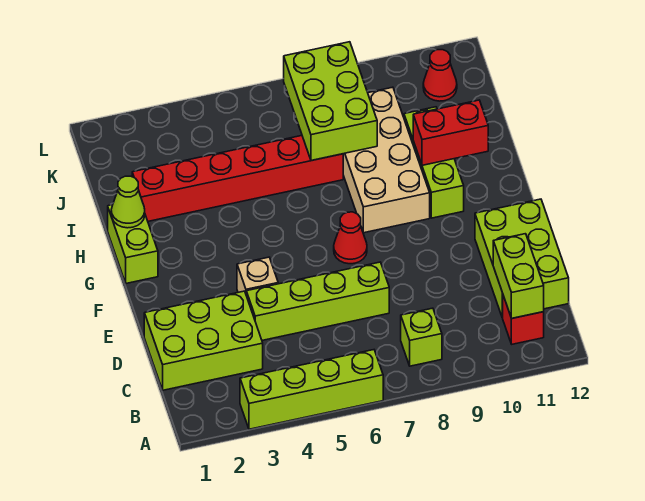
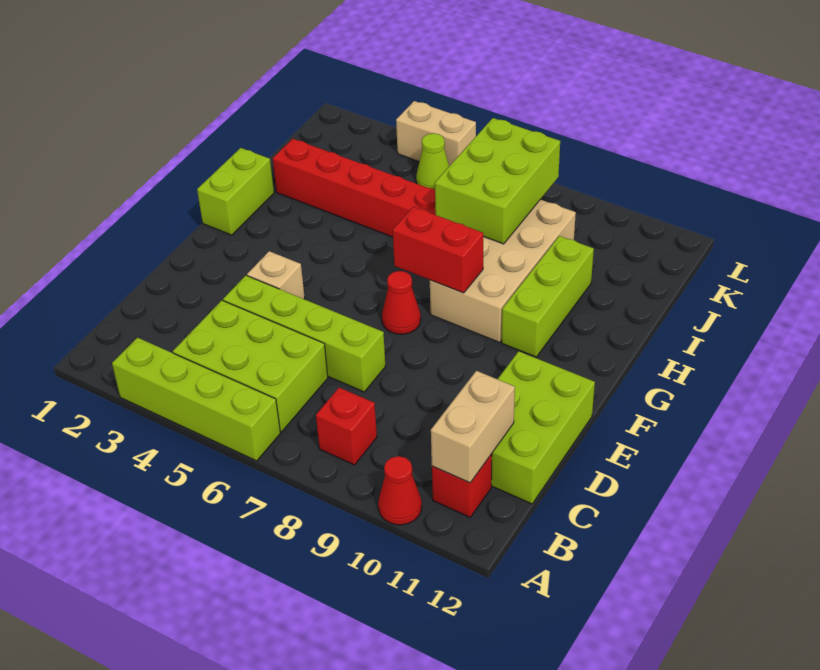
lime brick B8 level 1 -> red brick B8 level 1
lime brick B11:C11 level 2 -> tan brick B11:C11 level 2
lime brick C1:D3 level 1 -> lime brick B4:C6 level 1
lime cone H1 level 2 -> lime cone K5 level 1
red brick H10:H11 level 2 -> red brick G7:G8 level 2
red cone K11 level 1 -> red cone A10 level 1
none -> tan brick L4:L5 level 1

